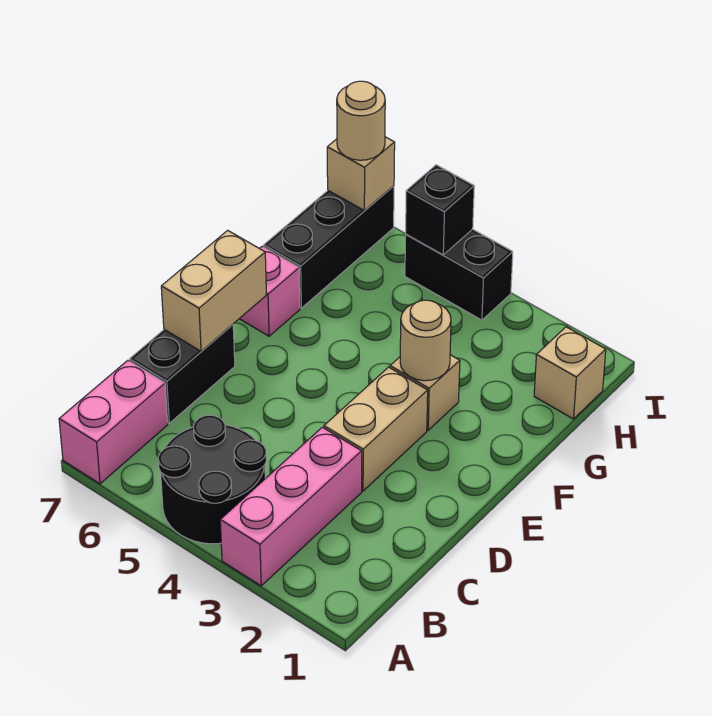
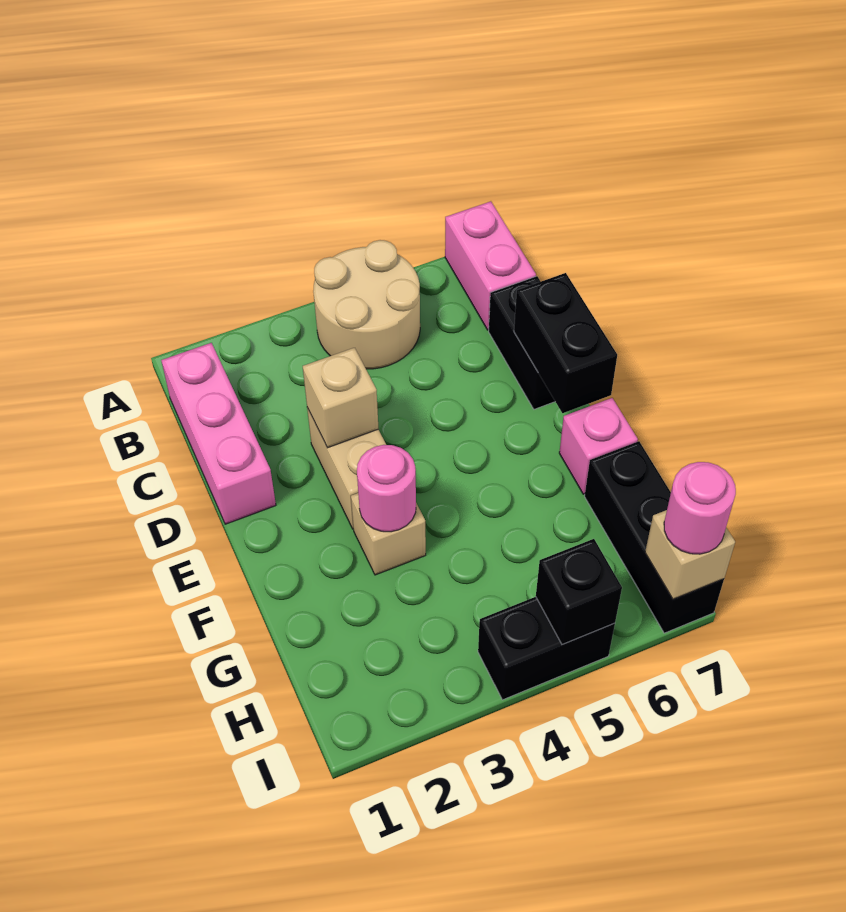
pink brick A3:C3 level 1 -> pink brick B1:D1 level 1
black round brick A4:B5 level 1 -> tan round brick A4:B5 level 1
tan brick D7:E7 level 2 -> black brick D7:E7 level 2
tan round brick F3 level 2 -> pink round brick F3 level 2
tan brick H1 level 1 -> tan brick D3 level 2
tan round brick I7 level 3 -> pink round brick I7 level 3

